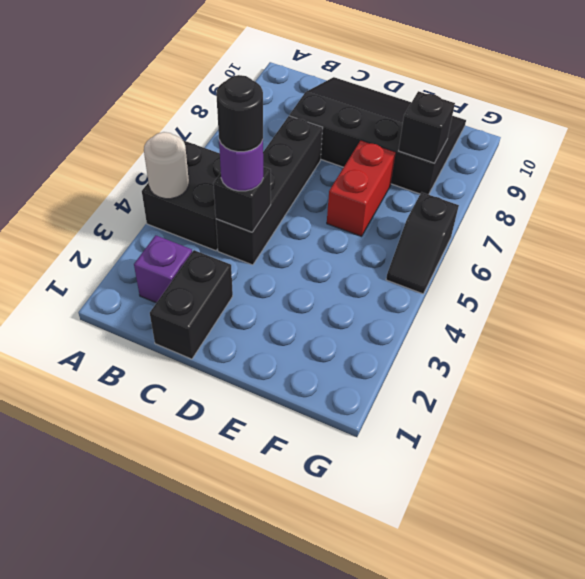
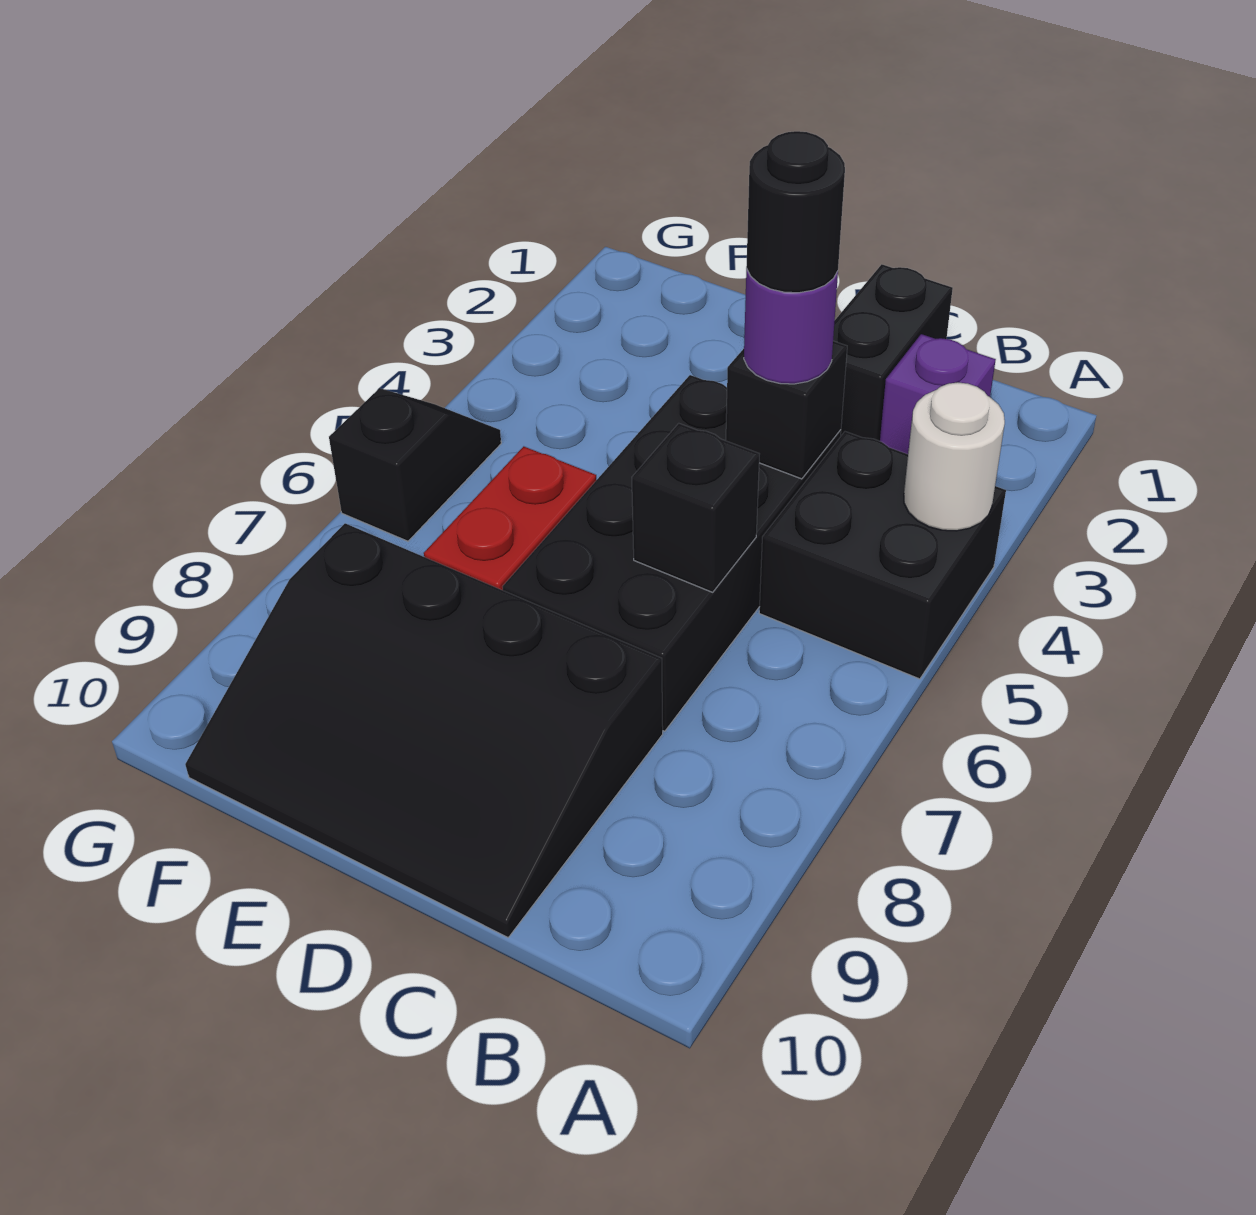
black brick C4:C7 level 1 -> black brick C4:D7 level 1
black brick F8 level 2 -> black brick C6 level 2

